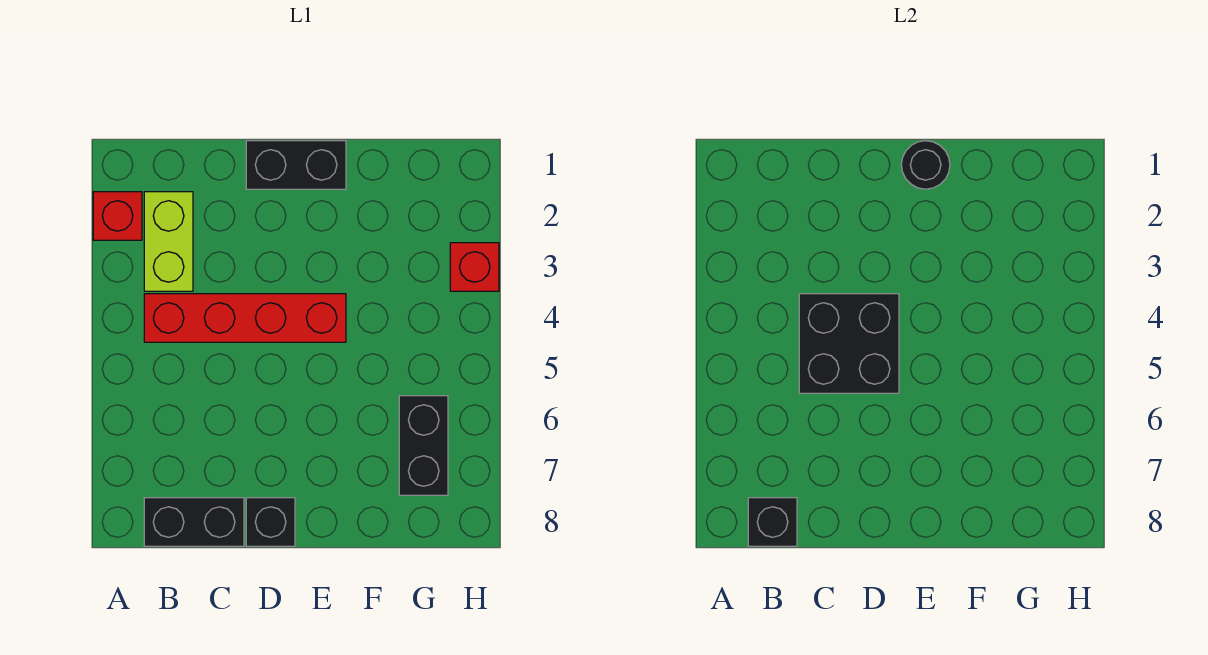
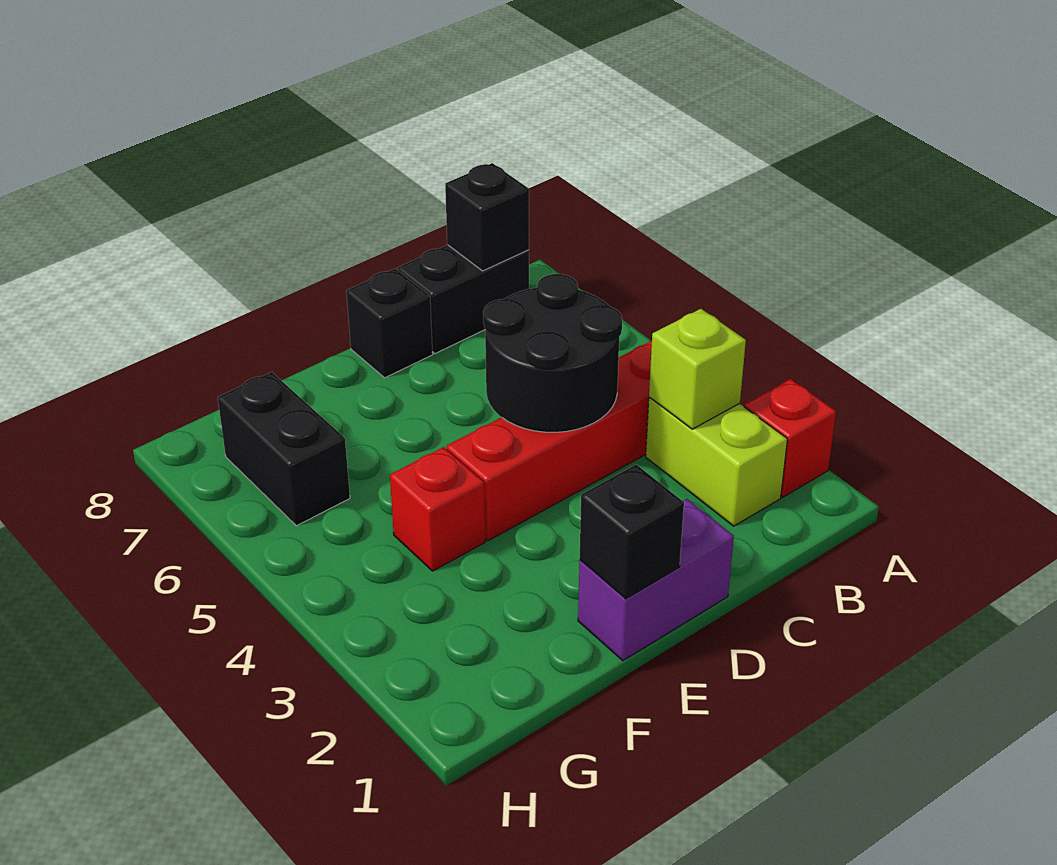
none -> lime brick B3 level 2
black brick C4:D5 level 2 -> black round brick C4:D5 level 2
black brick D1:E1 level 1 -> purple brick D1:E1 level 1
black round brick E1 level 2 -> black brick E1 level 2
red brick H3 level 1 -> red brick F4 level 1

